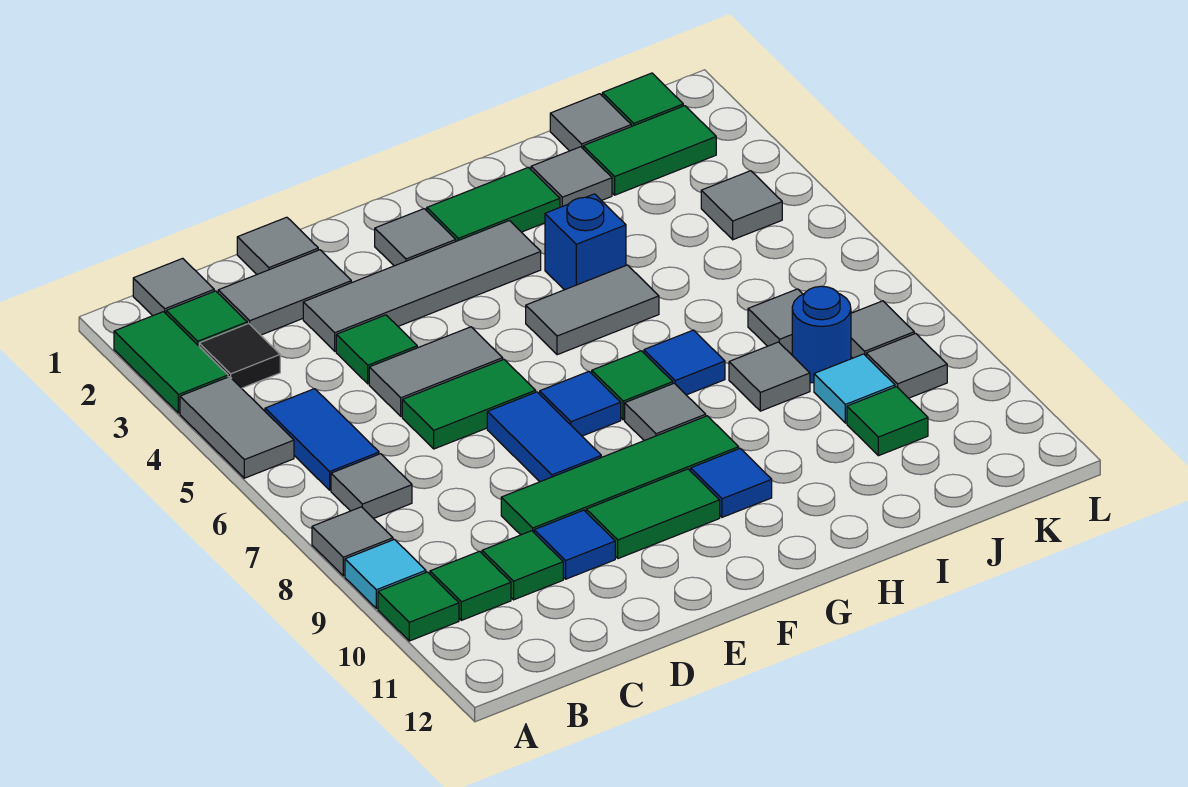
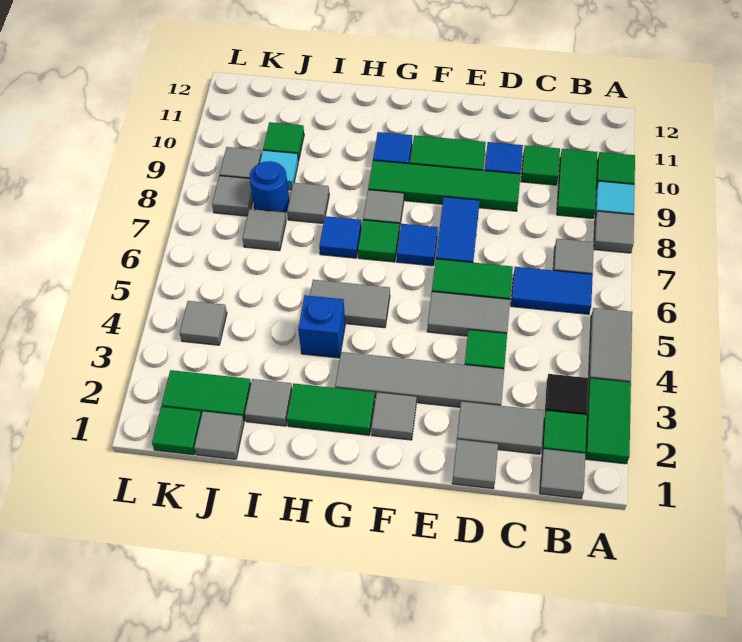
blue tile B5:B6 level 1 -> blue tile B6:C6 level 1
green tile B10 level 1 -> green tile B9:B10 level 1

